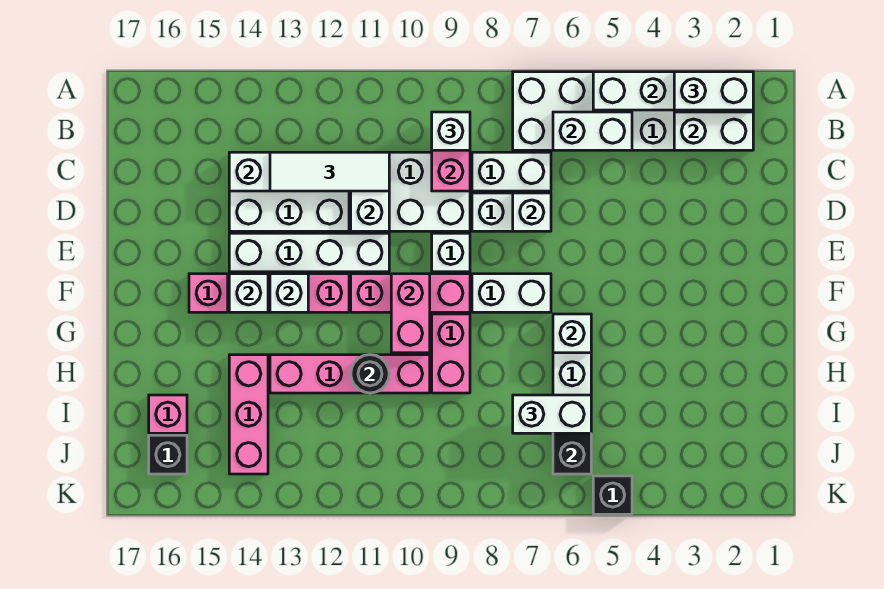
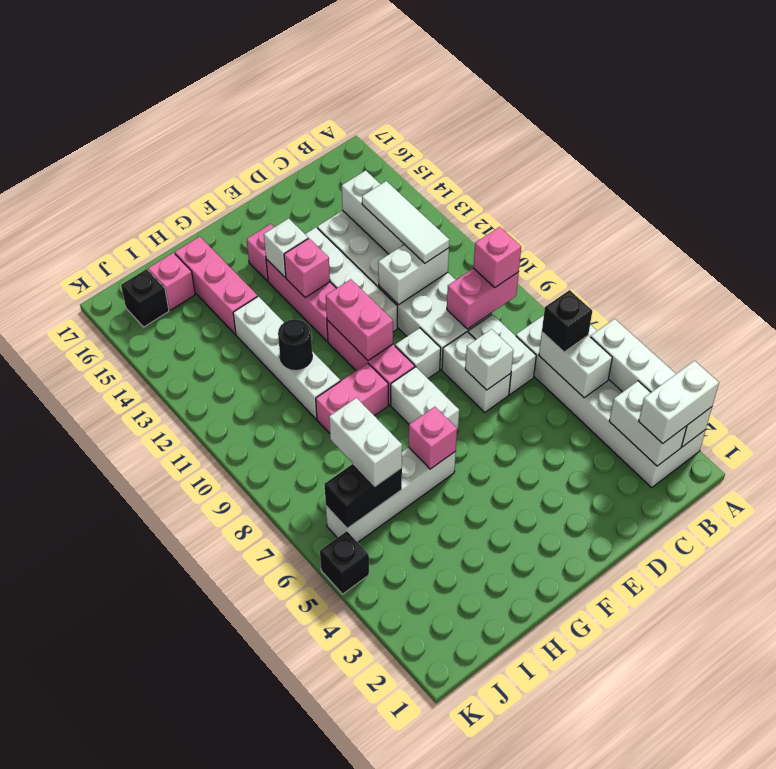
white brick A2:A3 level 3 -> white brick A2:B2 level 3
none -> black brick B6 level 3
white brick B9 level 3 -> pink brick B9 level 3
pink brick F10:G10 level 2 -> pink brick F10:F11 level 2
white brick F13 level 2 -> pink brick F13 level 2
white brick G6 level 2 -> pink brick G6 level 2
pink brick H10:H13 level 1 -> white brick H10:H13 level 1
pink brick H14:J14 level 1 -> pink brick H14:H16 level 1

